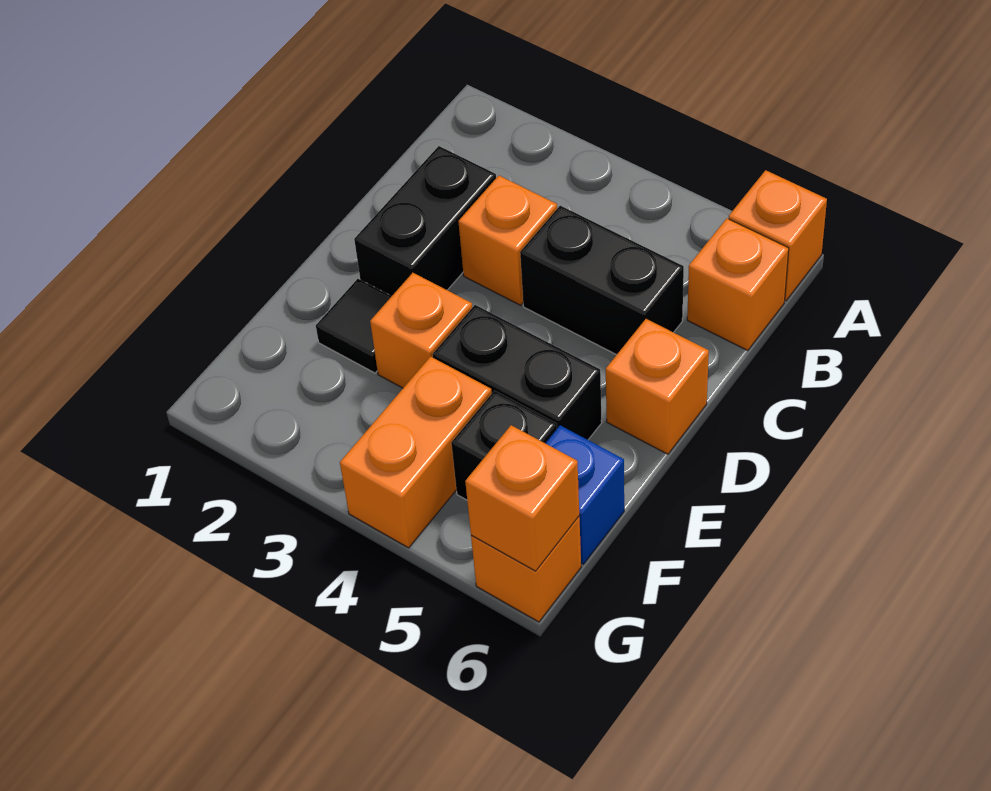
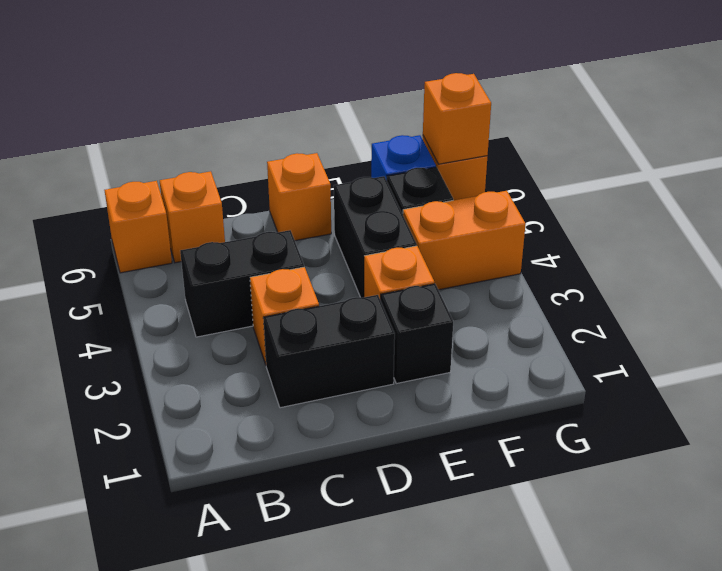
black brick C4:C5 level 1 -> black brick B4:C4 level 1
black tile E2 level 1 -> black brick E2 level 1

